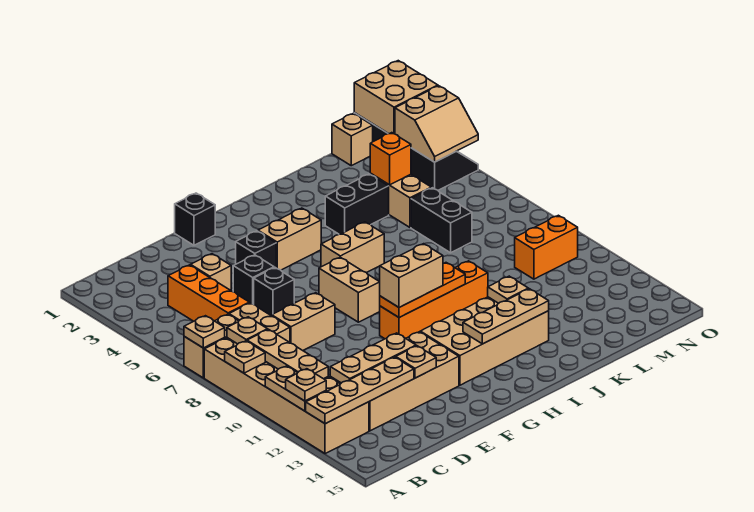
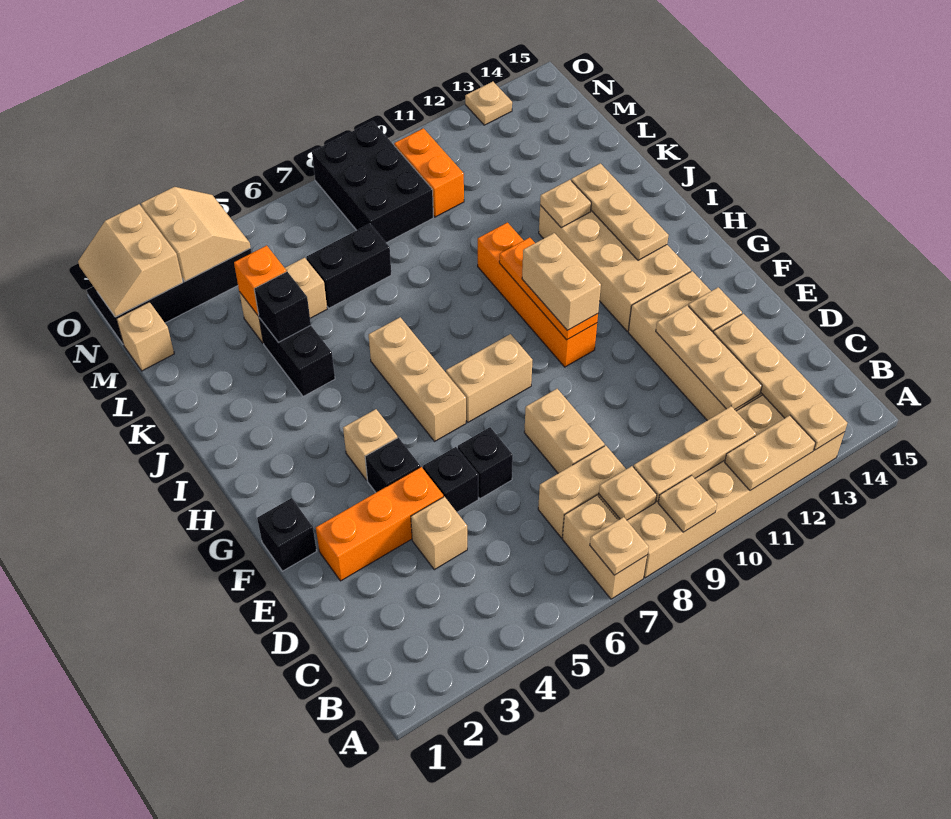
tan plate A12 level 3 -> tan plate O13 level 1
orange brick C4:C6 level 1 -> orange brick E2:E4 level 1
tan brick G4:H4 level 1 -> tan brick G4 level 1
tan brick H6:I6 level 1 -> tan brick G6:I6 level 1
none -> black brick K4 level 2
none -> black brick M8:O9 level 1
tan brick N1:O2 level 2 -> tan slope N1:O2 level 2 top 2

